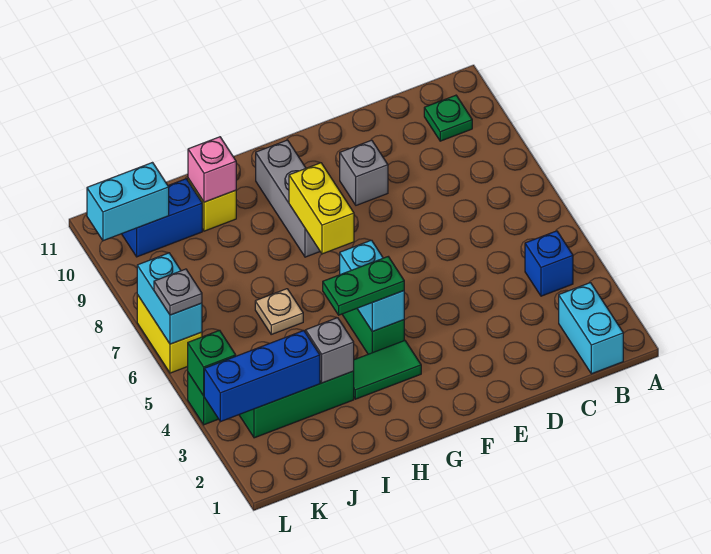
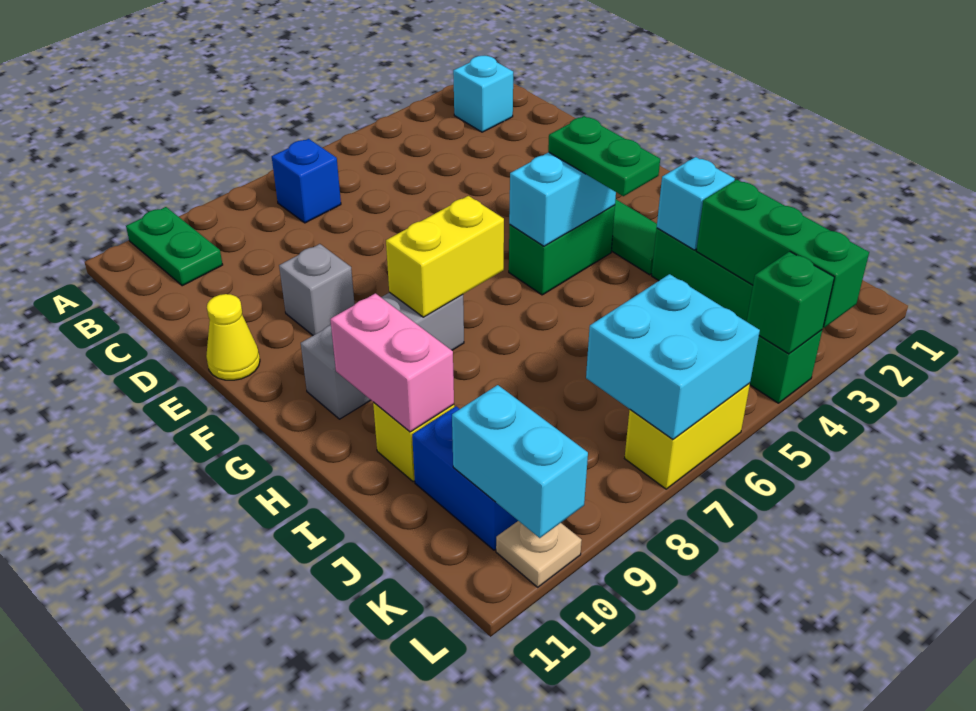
cyan brick B1:B2 level 1 -> cyan brick B2 level 1
blue brick B4 level 1 -> blue brick B7 level 1
green plate B10 level 1 -> green plate A10:B10 level 1
none -> yellow cone E11 level 1
grey brick I3 level 2 -> cyan brick I3 level 2
tan plate I6 level 1 -> tan plate L10 level 1
pink brick I10 level 2 -> pink brick H10:I10 level 2
blue brick J3:L3 level 2 -> green brick J3:L3 level 2
cyan brick L6:L7 level 2 -> cyan brick K6:L7 level 2
grey plate L6 level 3 -> none

